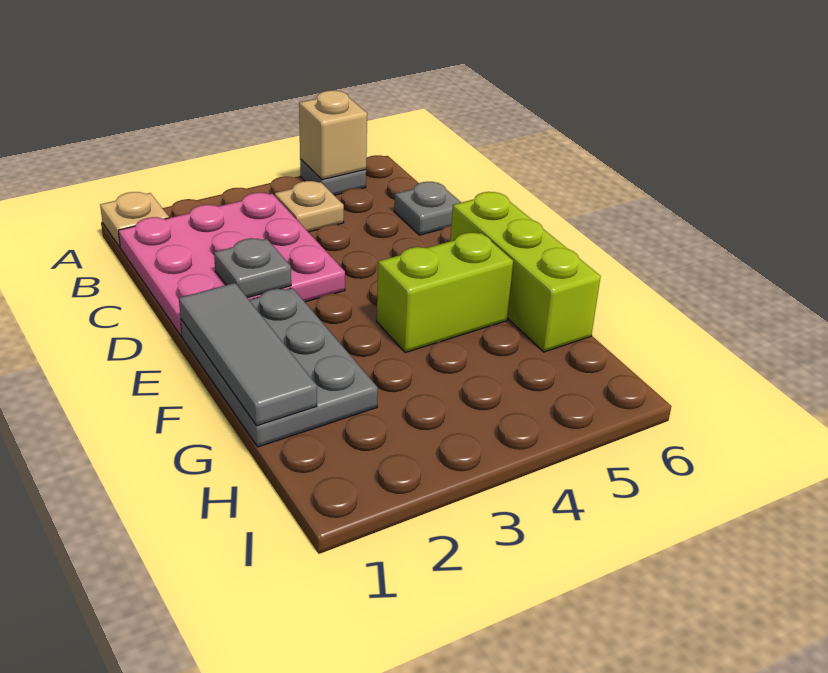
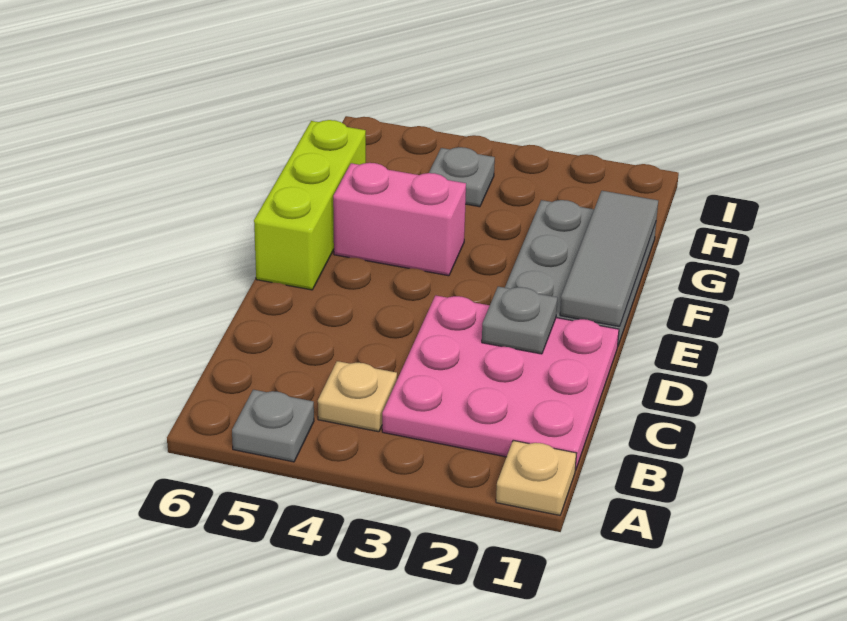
tan brick A5 level 2 -> none
grey plate C6 level 1 -> grey plate H4 level 1
lime brick F4:F5 level 1 -> pink brick F4:F5 level 1

